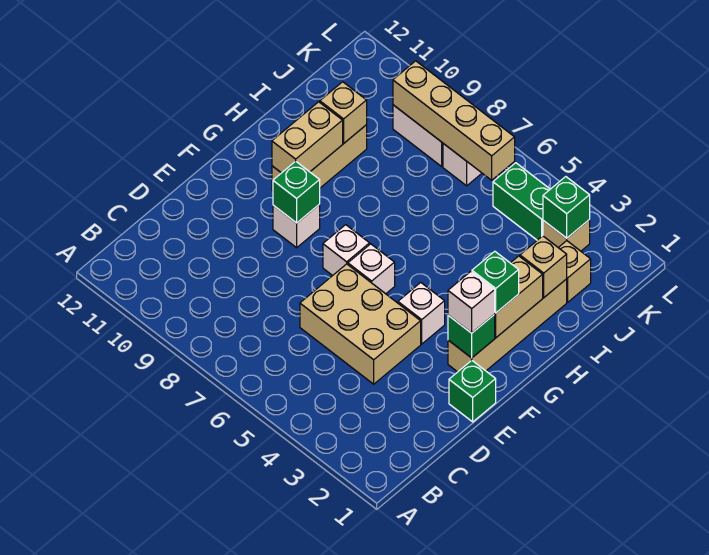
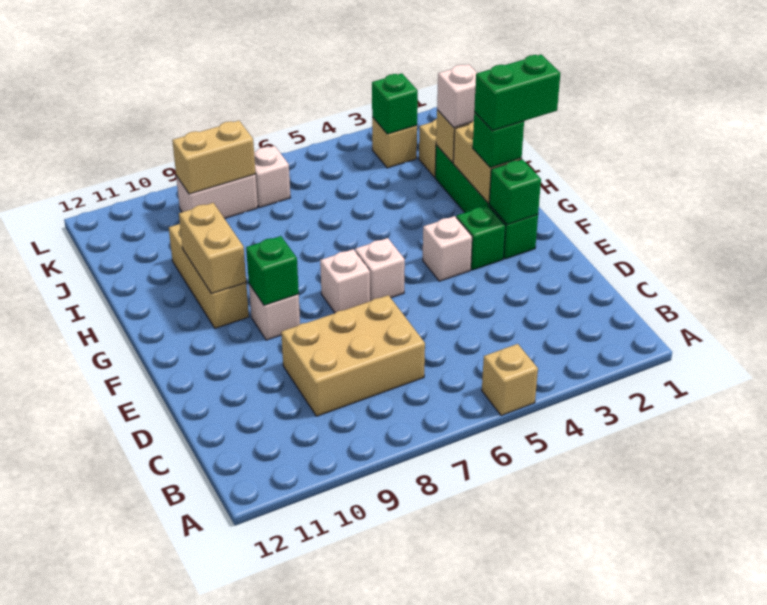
tan brick D4:E6 level 1 -> tan brick C7:D9 level 1
green brick E1 level 1 -> green brick F3 level 1
tan brick F2:I2 level 1 -> green brick F2:I2 level 1
white brick F2 level 3 -> white brick I2 level 3
tan brick I10 level 2 -> tan brick A5 level 1
green brick K4:K5 level 1 -> green brick G1:G2 level 4
tan brick K6:K9 level 2 -> tan brick K8:K9 level 2

